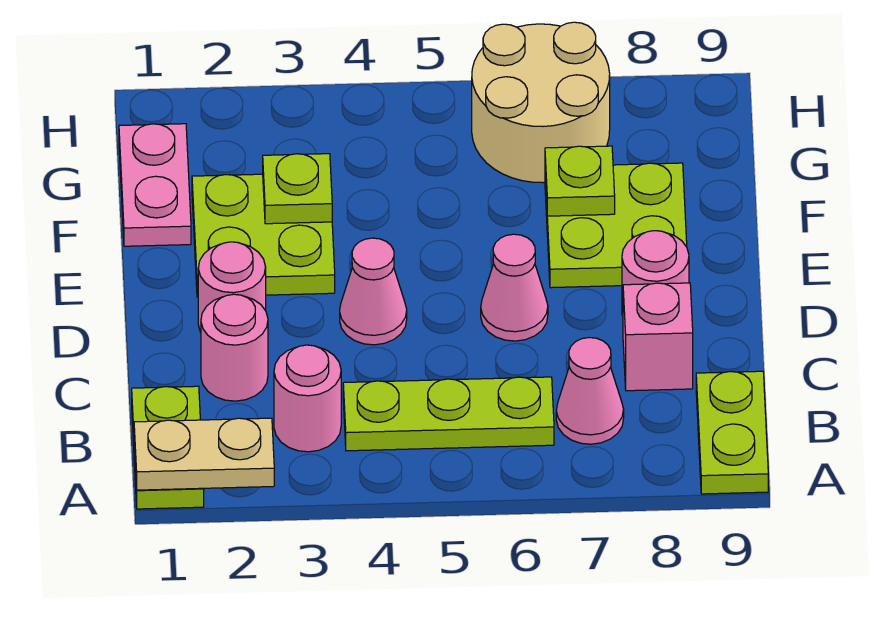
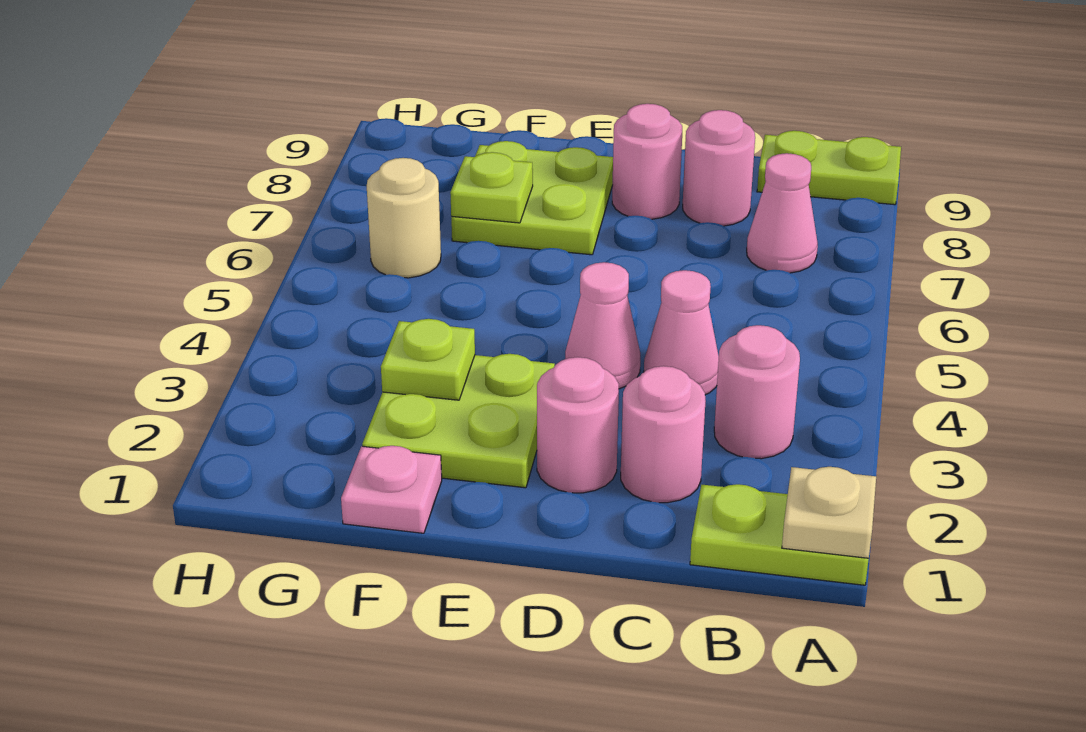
tan plate A1:A2 level 2 -> tan plate A1 level 2
lime plate B4:B6 level 1 -> none
pink brick C8 level 1 -> pink round brick C8 level 1
pink cone D6 level 1 -> pink cone C4 level 1
pink plate F1:G1 level 1 -> pink plate F1 level 1
tan round brick G6:H7 level 1 -> tan round brick G6 level 1

